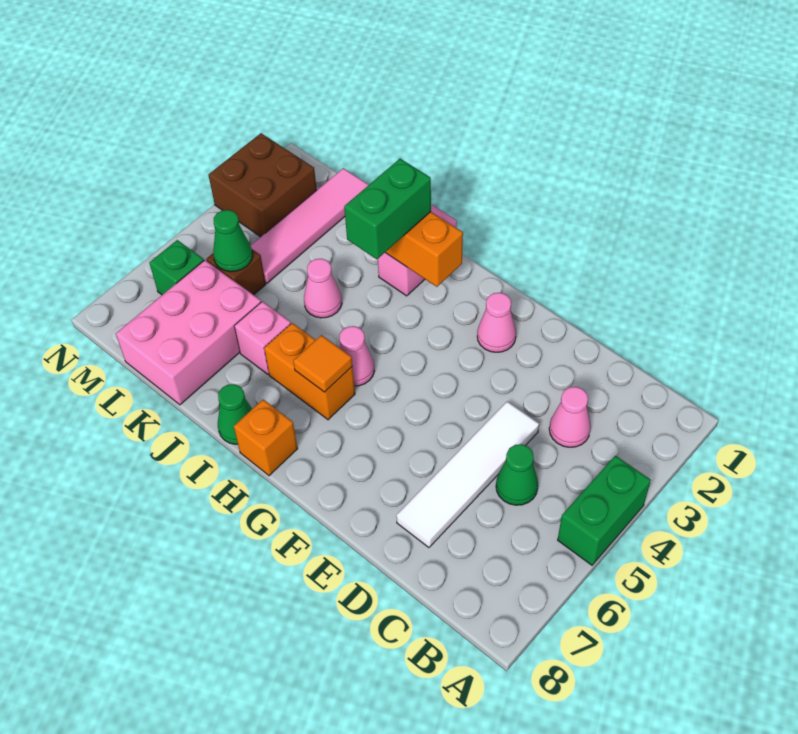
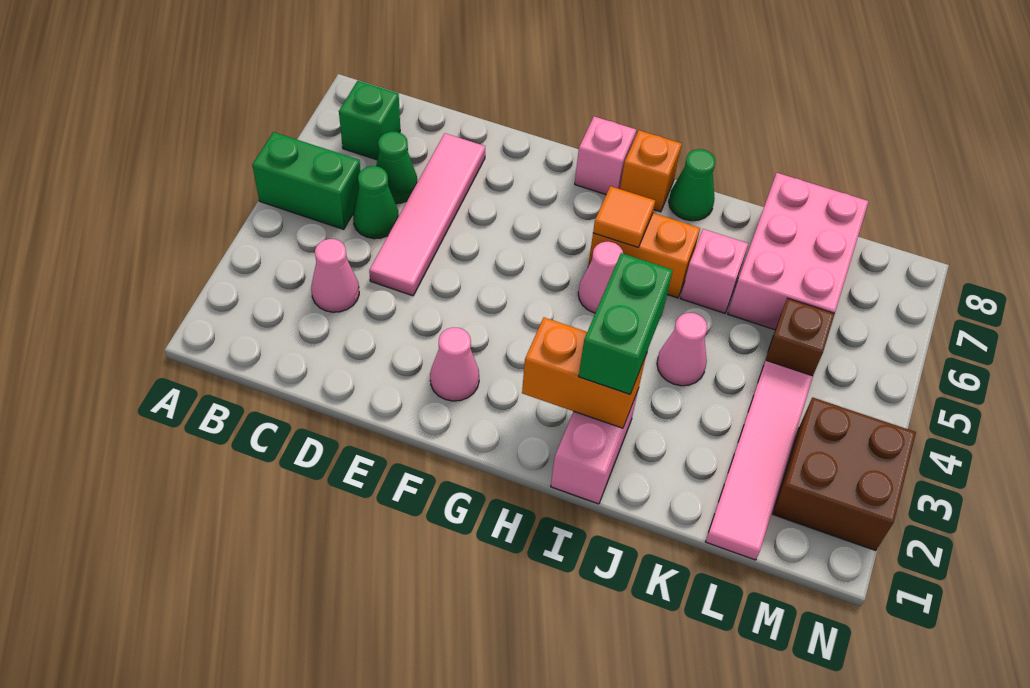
green brick A4:A5 level 1 -> green brick A5:B5 level 1
white tile D4:D7 level 1 -> pink tile D4:D7 level 1
none -> pink brick G8 level 1
green cone L5 level 2 -> green cone C6 level 1
green brick M6 level 1 -> green brick B7 level 1

